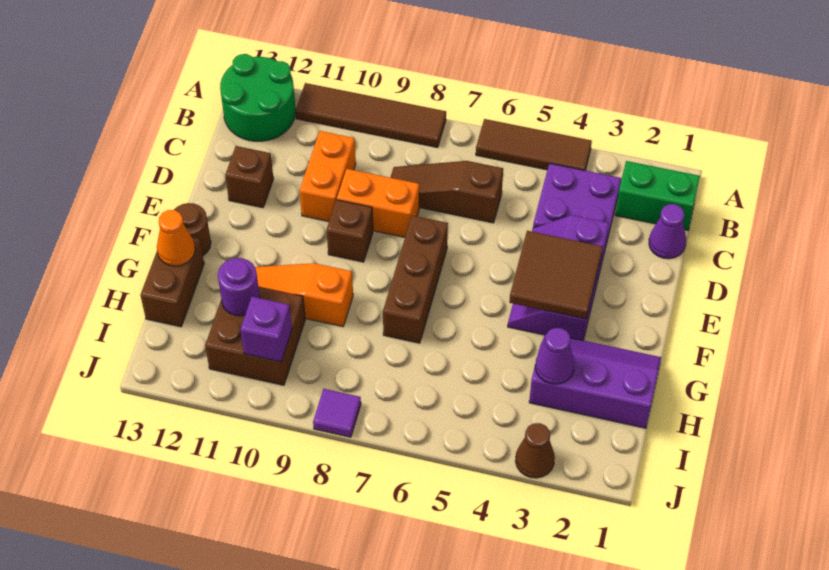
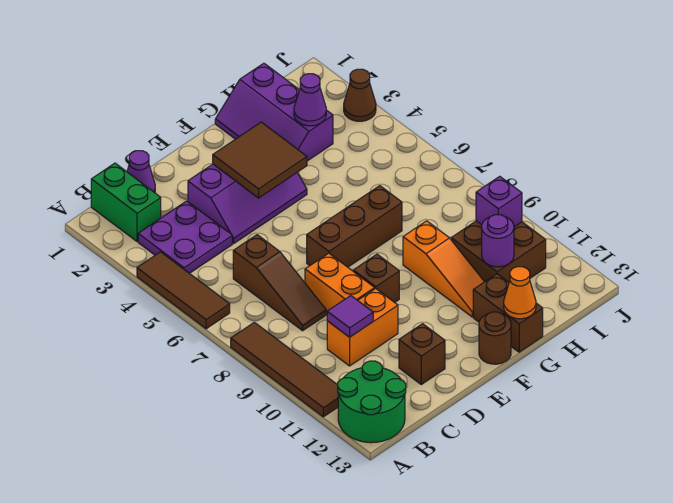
brown brick G13:H13 level 1 -> brown brick G12:G13 level 1
purple tile J8 level 1 -> purple tile C10 level 2

